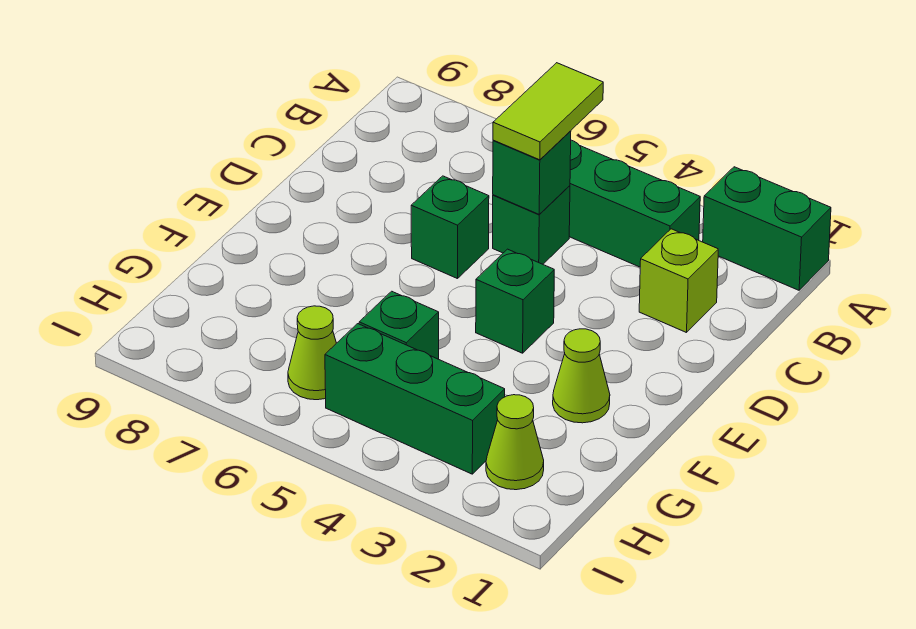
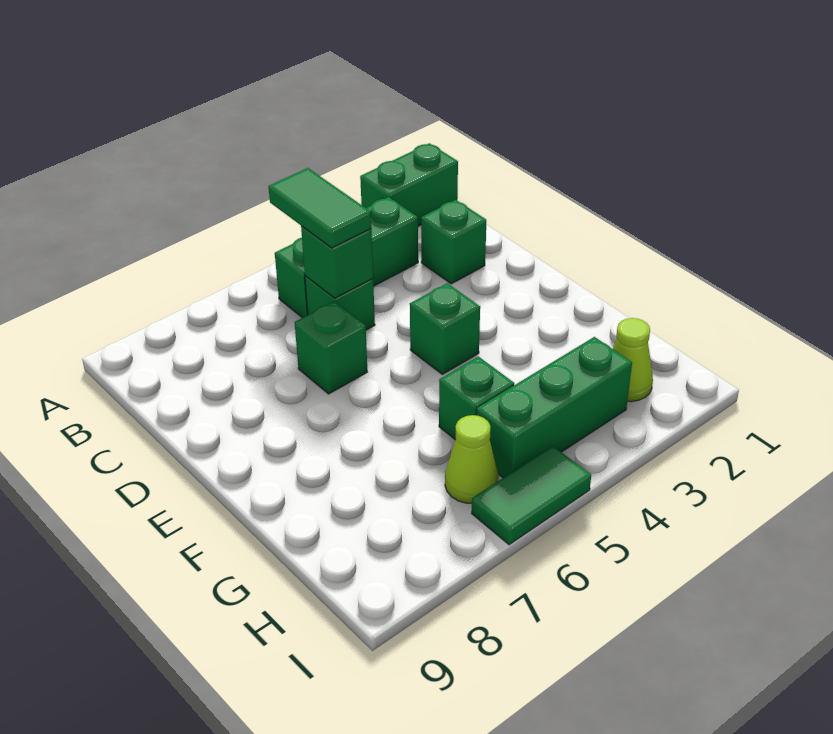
lime tile B5:C5 level 3 -> green tile B5:C5 level 3
lime brick C2 level 1 -> green brick C2 level 1
lime cone F2 level 1 -> none
none -> green tile I5:I6 level 1

